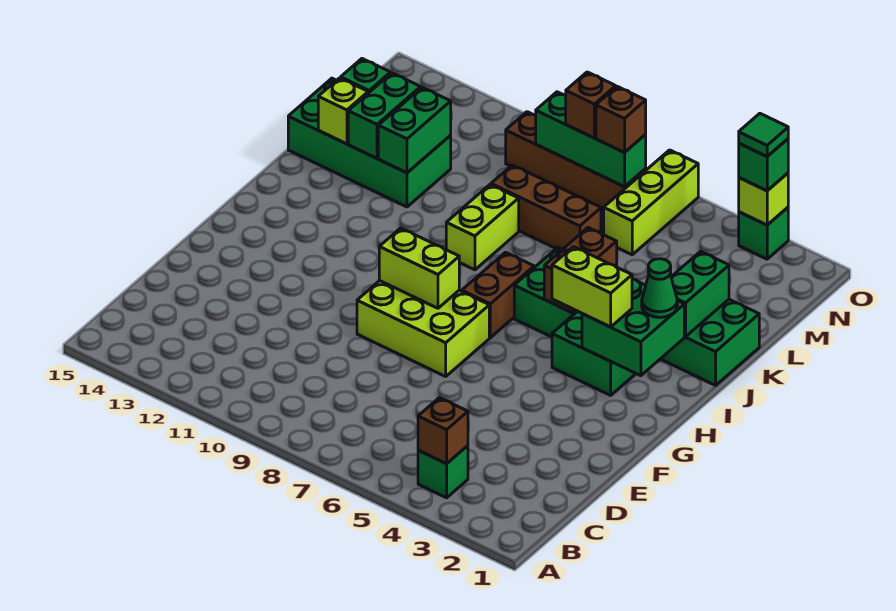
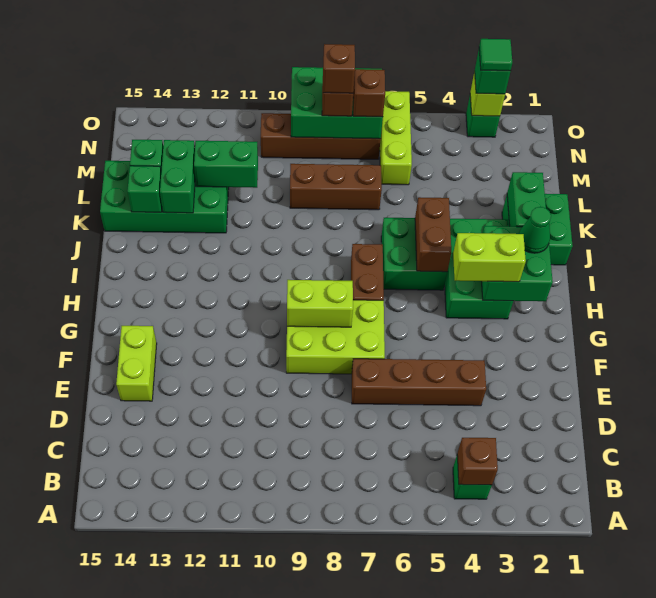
none -> brown brick E4:E7 level 1
lime brick J9:K9 level 1 -> lime brick E14:F14 level 1
green brick K12:L12 level 2 -> green brick L11:L12 level 2
lime brick K14 level 2 -> green brick K14 level 2
green brick N7:N9 level 2 -> green brick N7:O9 level 2
none -> brown brick N8 level 4

